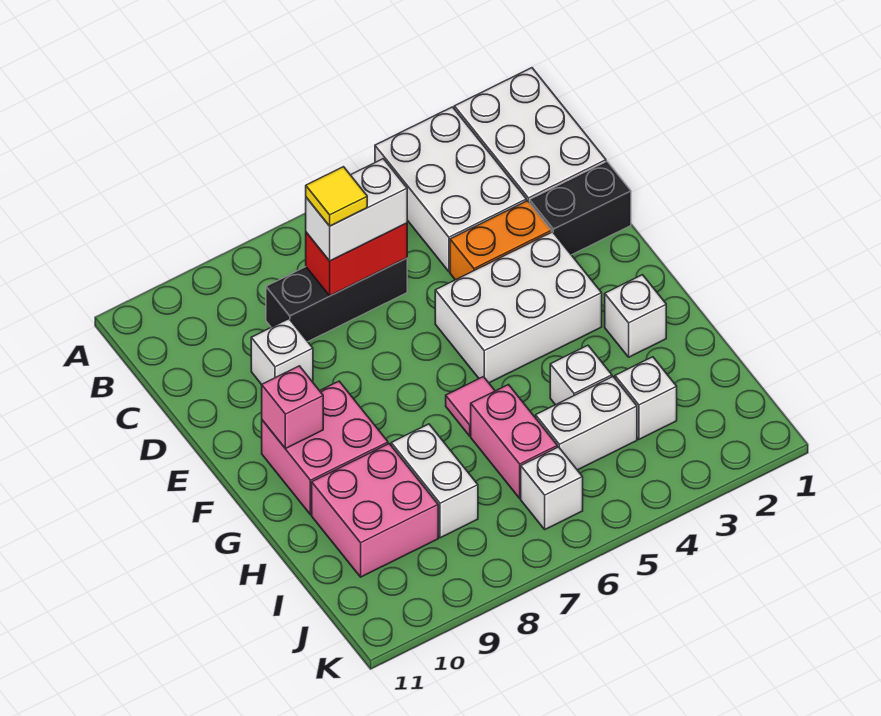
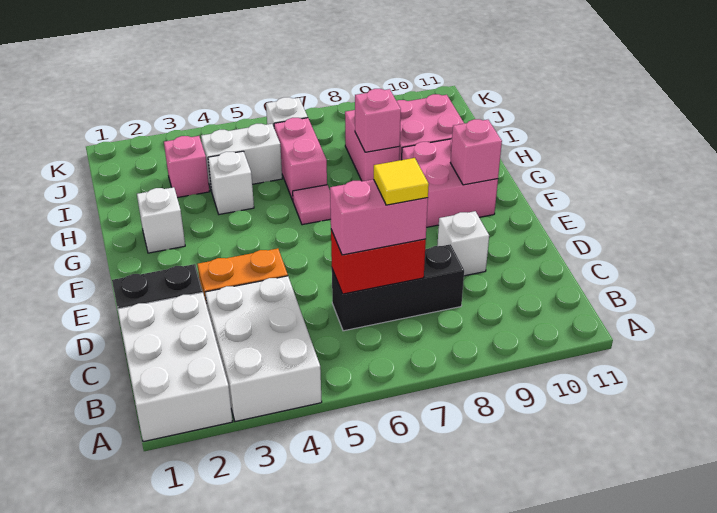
white brick C6:C7 level 3 -> pink brick C6:C7 level 3
white brick E3:F5 level 1 -> none
white brick H8:I8 level 1 -> pink brick H8:I8 level 1
none -> pink brick H8 level 2
white brick I3 level 1 -> pink brick I3 level 1

